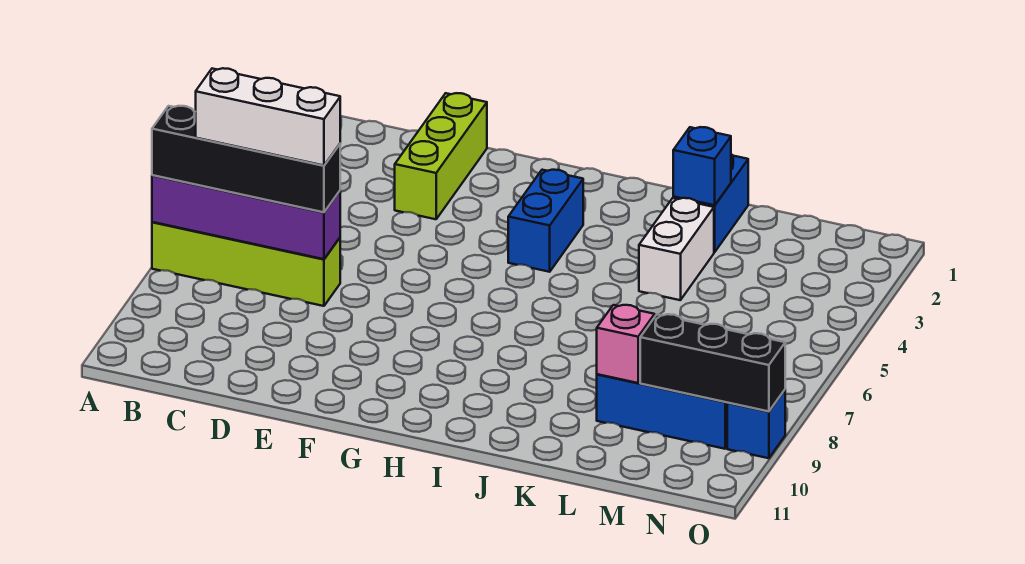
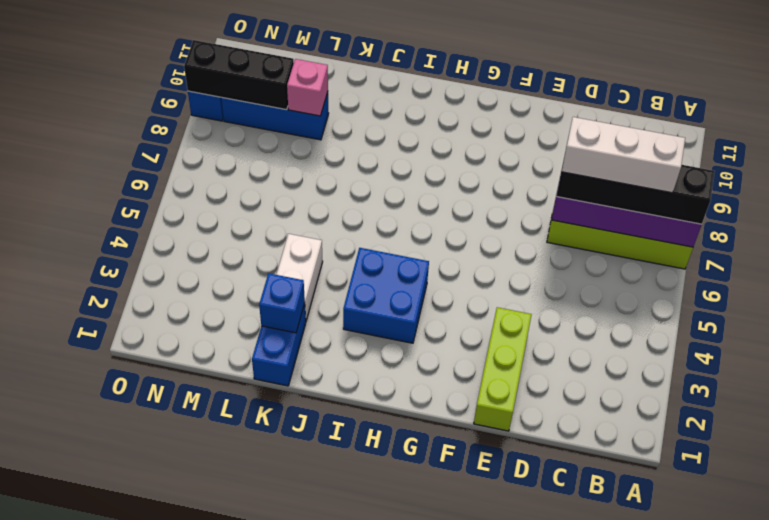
blue brick H3:H4 level 1 -> blue brick H3:I4 level 1

